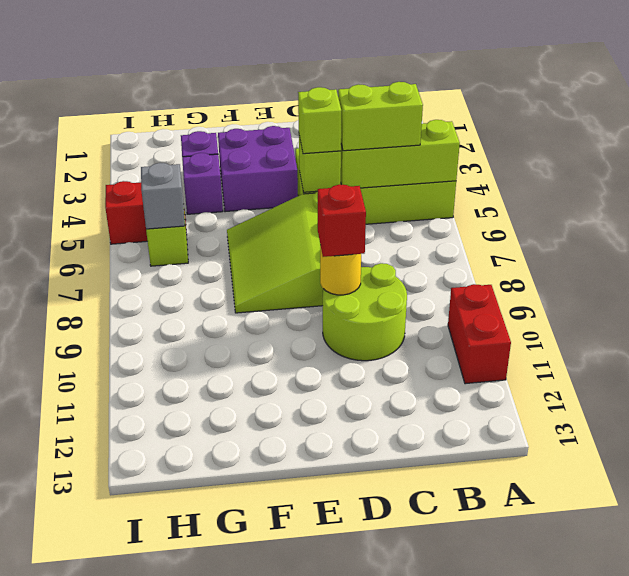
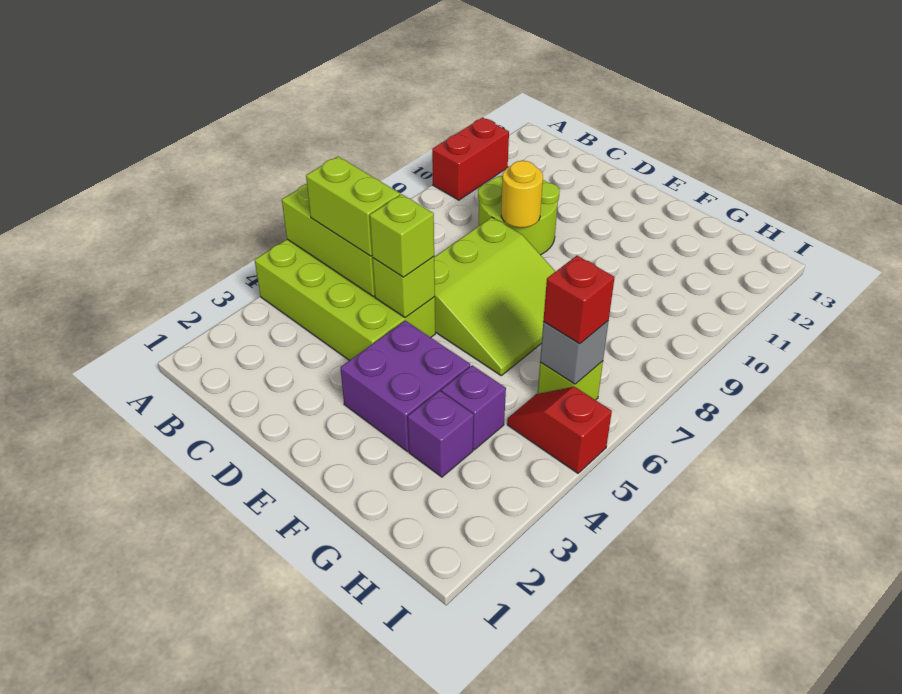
red brick D9 level 3 -> red brick H6 level 3

